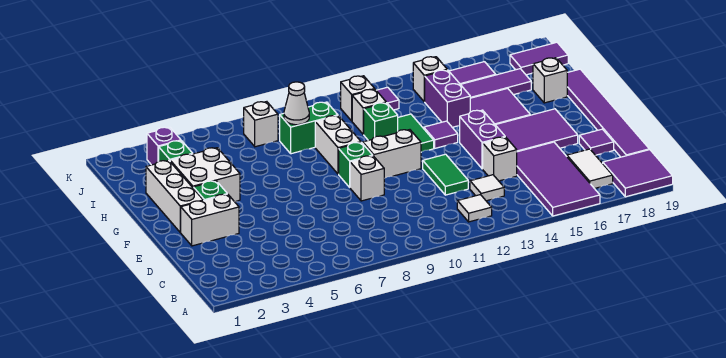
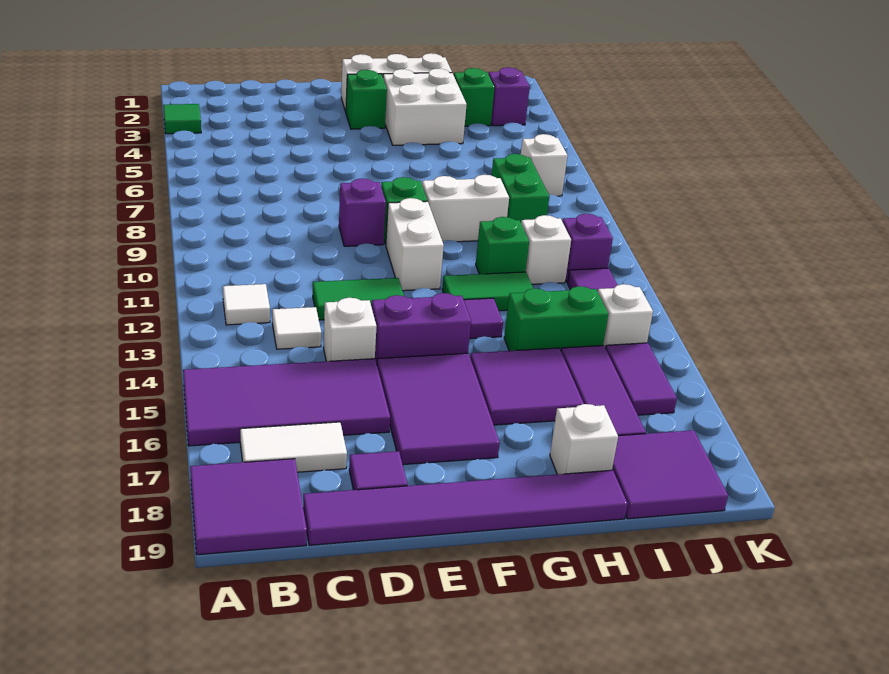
none -> green tile A3 level 1
white brick E2:E3 level 1 -> none
white brick E9 level 1 -> purple brick E9 level 1
purple brick H14:I14 level 1 -> green brick H14:I14 level 1
white cone I8 level 2 -> none
white brick J11 level 1 -> purple brick J11 level 1
purple tile J18:J19 level 1 -> purple tile I18:J19 level 1

